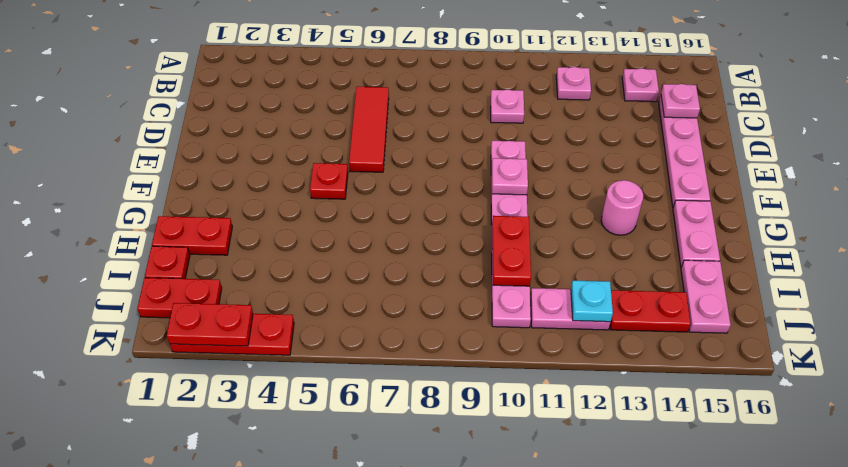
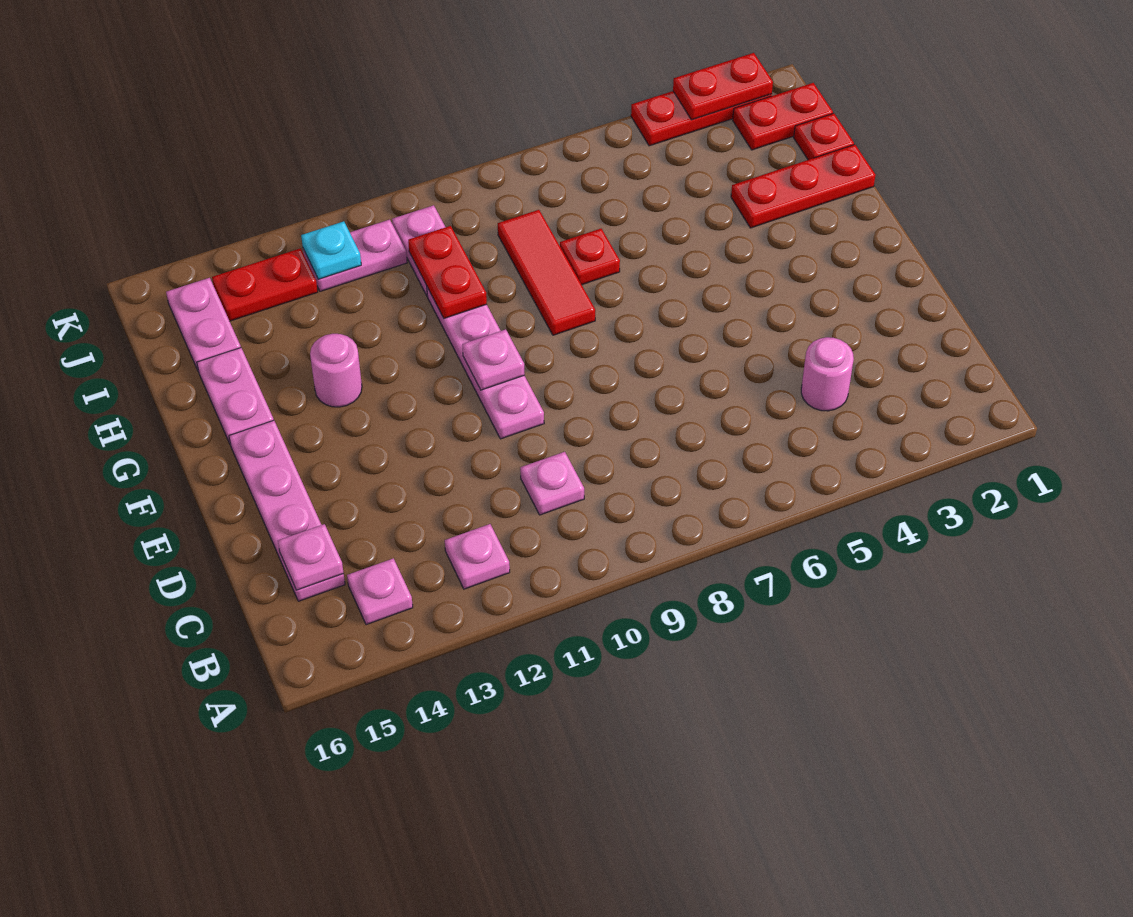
none -> pink round brick C4 level 1
red tile C6:E6 level 1 -> red tile G8:I8 level 1
red plate F5 level 1 -> red plate H7 level 1
red plate H1:H2 level 1 -> red plate H1:H3 level 1

